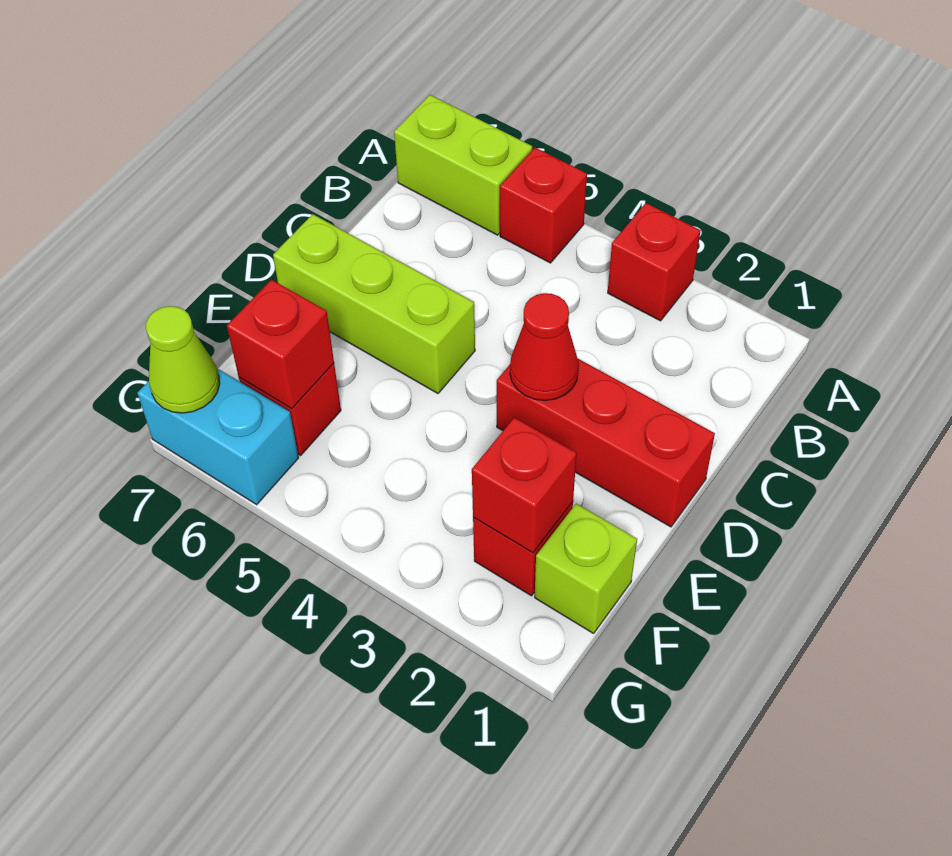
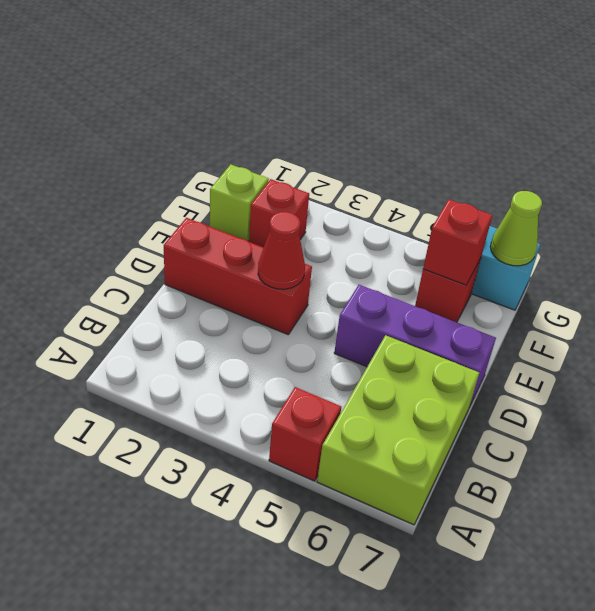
red brick A3 level 1 -> none
lime brick A6:A7 level 1 -> lime brick A6:C7 level 1
lime brick D5:D7 level 1 -> purple brick D5:D7 level 1
red brick F2 level 2 -> none

